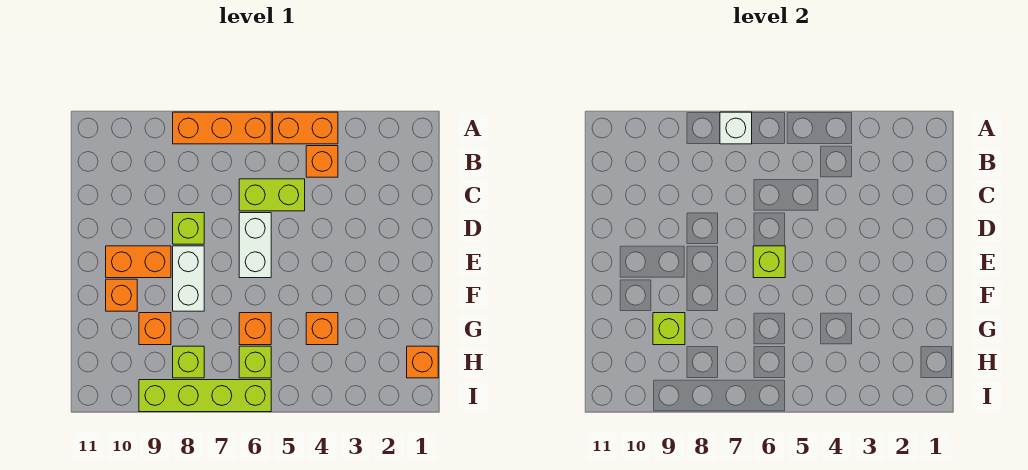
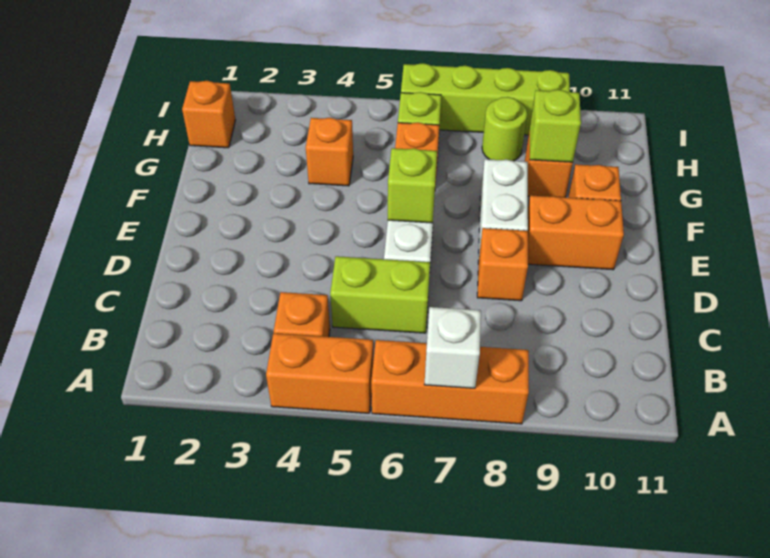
lime brick D8 level 1 -> orange brick D8 level 1
lime brick H8 level 1 -> lime round brick H8 level 1

